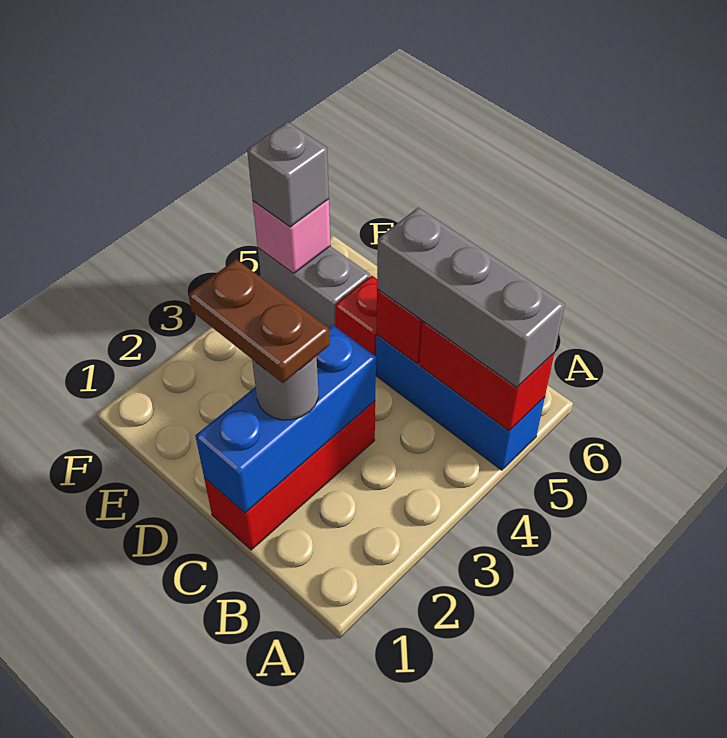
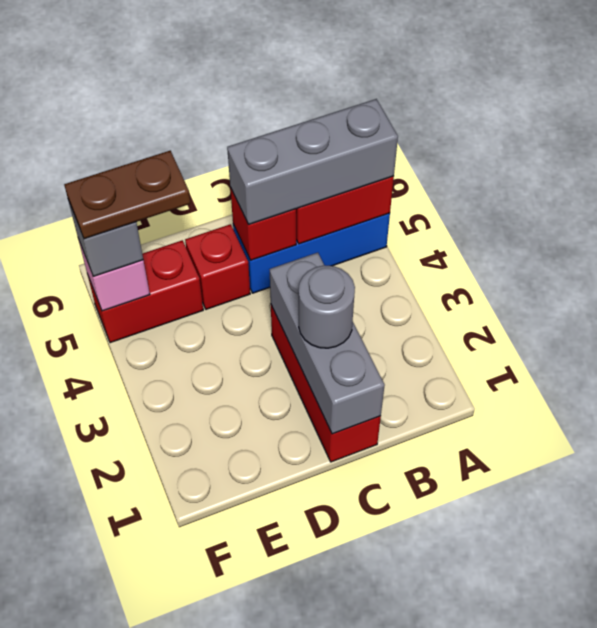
blue brick C1:C3 level 2 -> grey brick C1:C3 level 2
brown plate C2:D2 level 4 -> brown plate E5:F5 level 4
grey brick E5:F5 level 1 -> red brick E5:F5 level 1

